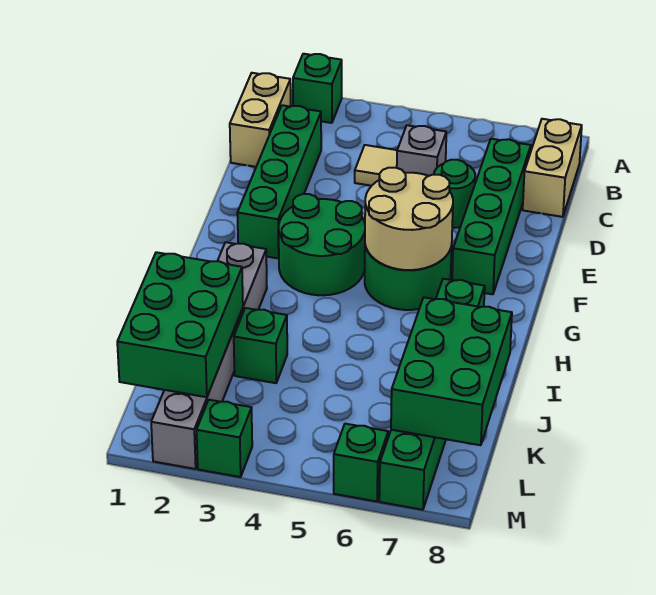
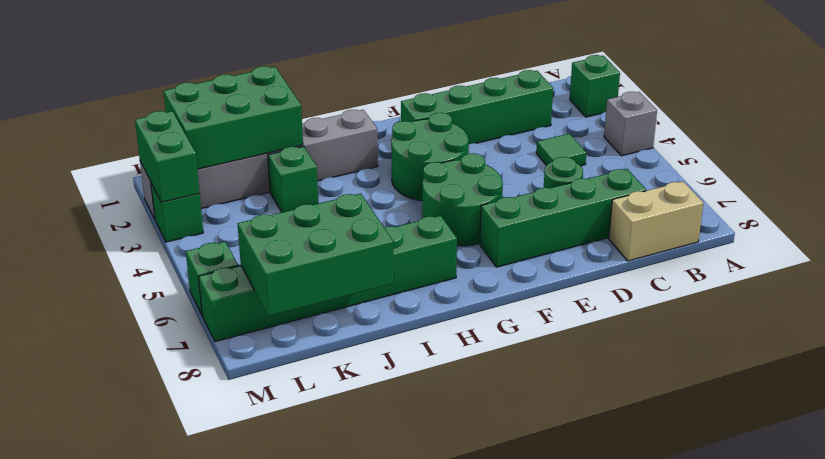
tan brick B1:C1 level 1 -> none
tan tile C4 level 1 -> green tile C4 level 1
grey brick C5 level 1 -> grey brick A4 level 1
tan round brick F5:G6 level 2 -> none
none -> green brick M2:M3 level 2

